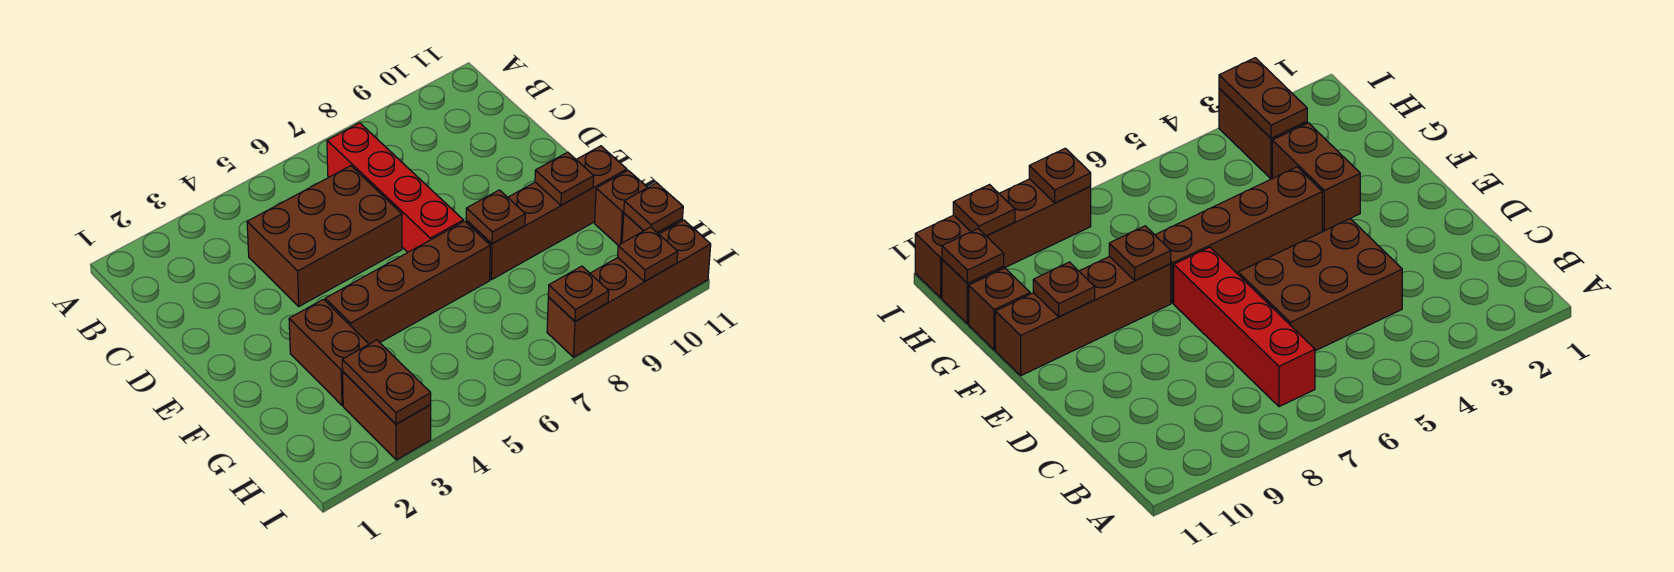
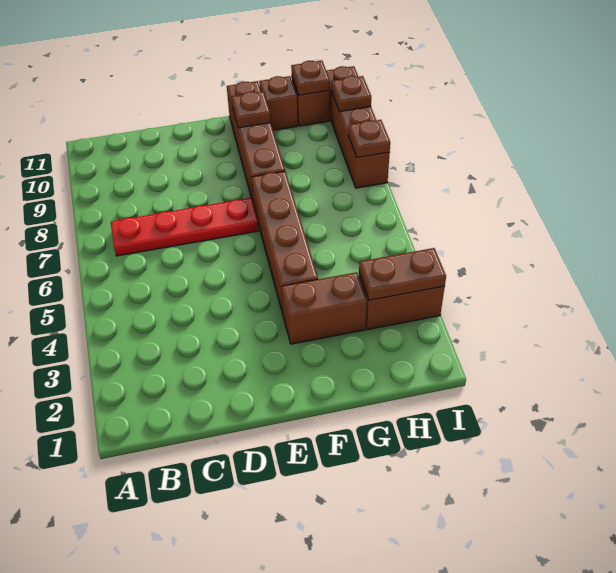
red brick B7:E7 level 1 -> red plate B7:E7 level 1
brown brick C4:D6 level 1 -> none
brown plate F8 level 2 -> none

